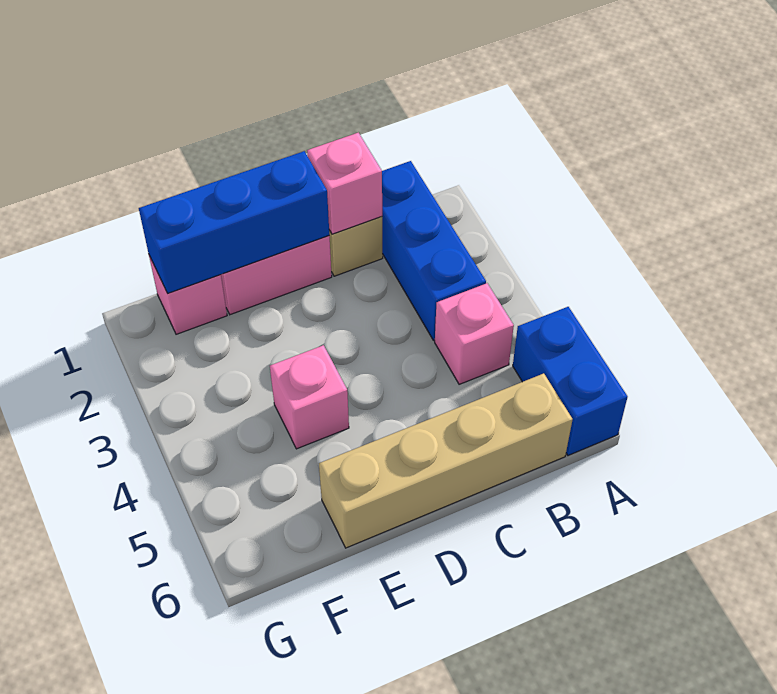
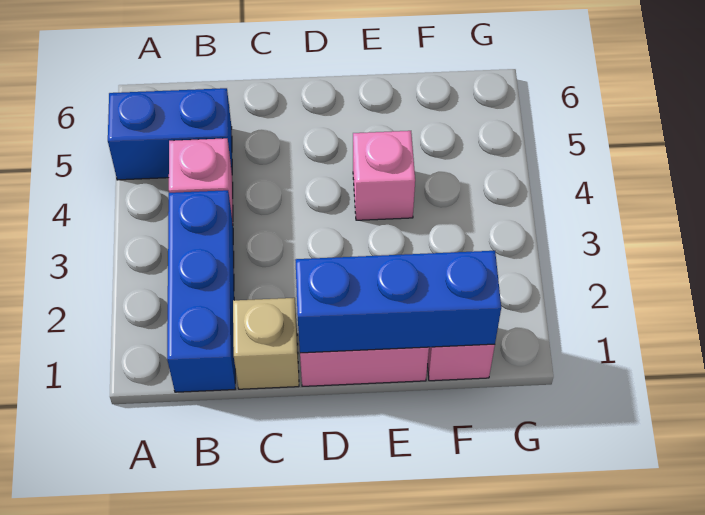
blue brick A5:A6 level 1 -> blue brick A5:B5 level 1
tan brick B6:E6 level 1 -> none
pink brick C1 level 2 -> none

